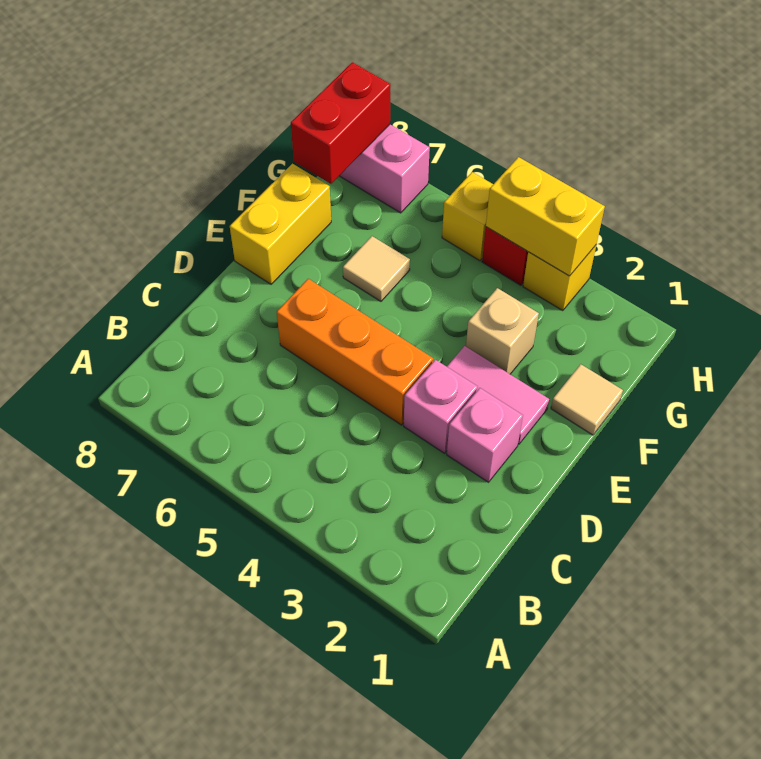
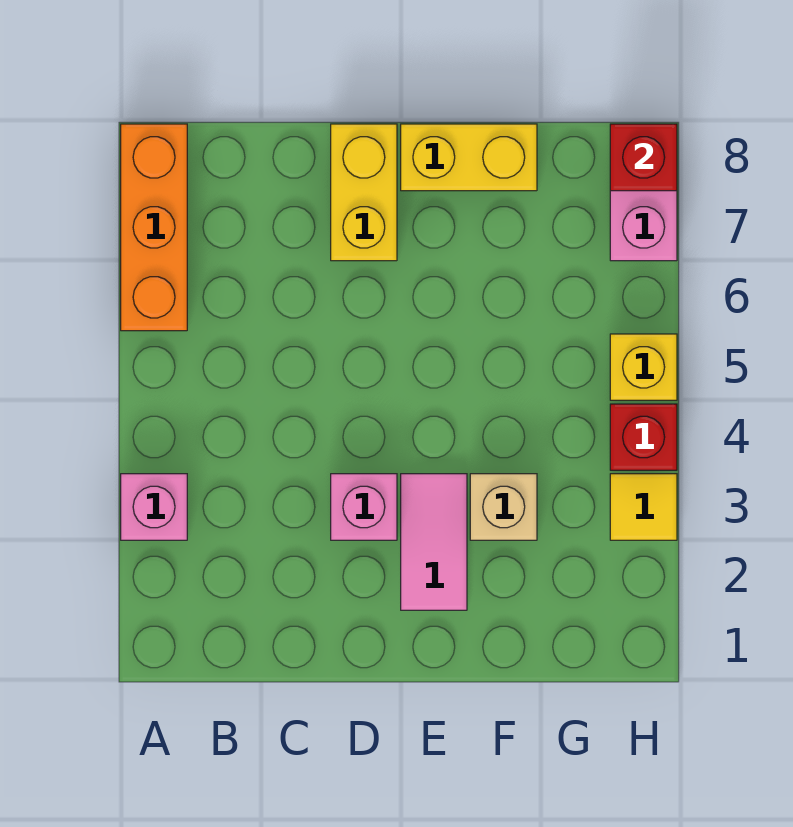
pink brick D2 level 1 -> pink brick A3 level 1
orange brick D4:D6 level 1 -> orange brick A6:A8 level 1
tan tile F1 level 1 -> none
tan tile F6 level 1 -> none
red brick G8:H8 level 2 -> red brick H8 level 2
yellow brick H3 level 1 -> yellow tile H3 level 1
yellow brick H3:H4 level 2 -> yellow brick D7:D8 level 1

